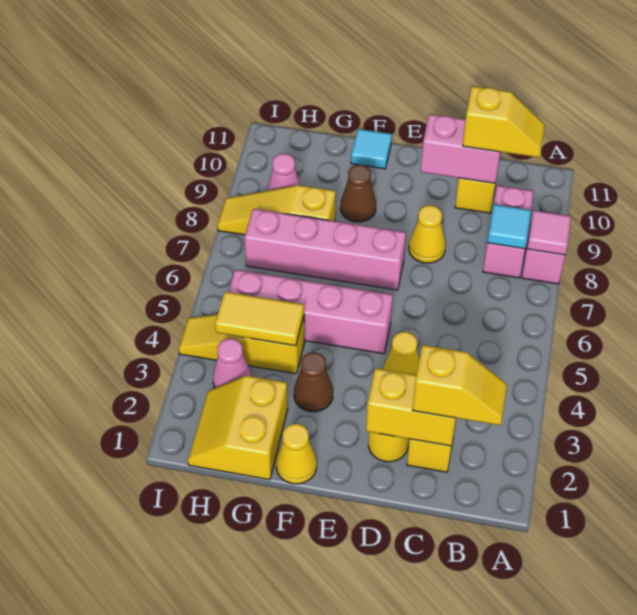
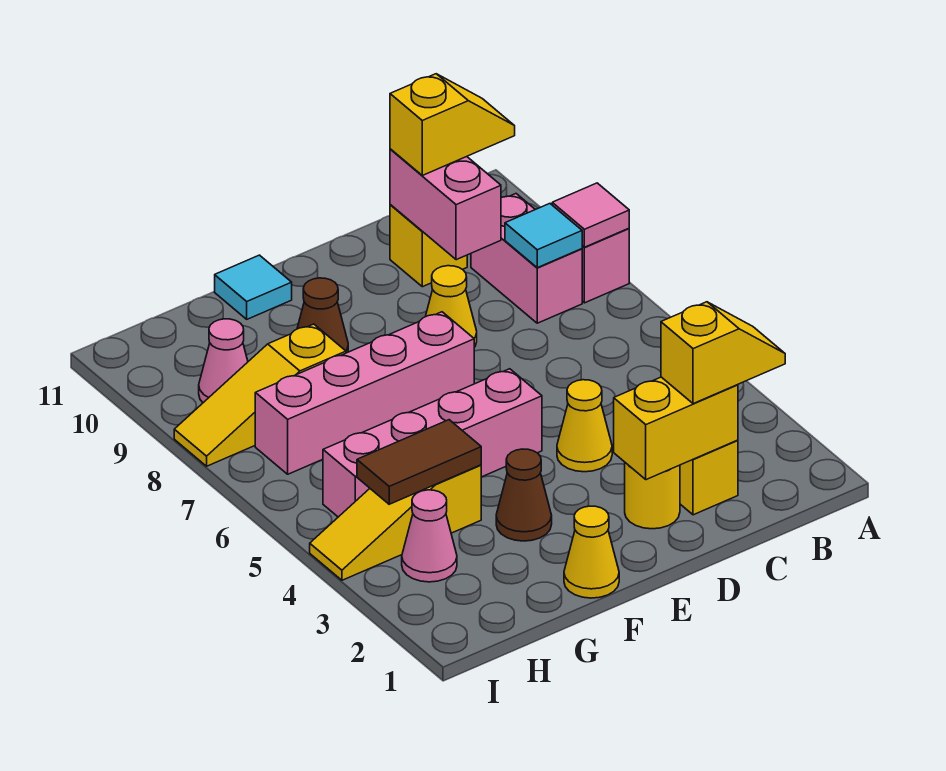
pink brick C10:D10 level 2 -> pink brick C9:C10 level 2
yellow slope G1:H2 level 1 top G -> none
yellow tile G4:H4 level 2 -> brown tile G4:H4 level 2

